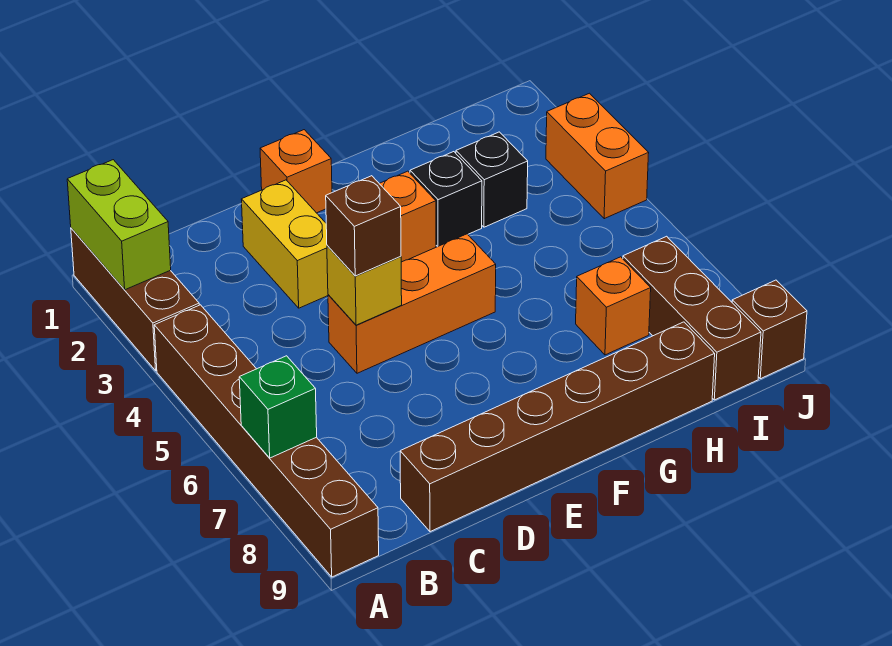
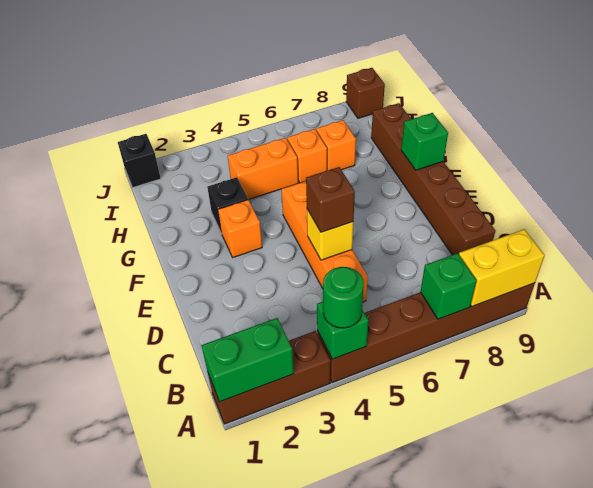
lime brick A1:A2 level 2 -> green brick A1:A2 level 2
none -> green brick A4 level 2
none -> green round brick A4 level 3
yellow brick D2:D3 level 1 -> yellow brick A8:A9 level 2
orange brick D5:F5 level 1 -> orange brick C5:F5 level 1
orange brick E1 level 1 -> orange brick H6 level 1
none -> green brick F9 level 2
black brick H3 level 1 -> black brick J1 level 1
brown brick I7:I9 level 1 -> none
orange brick J3:J4 level 1 -> orange brick H4:H5 level 1

